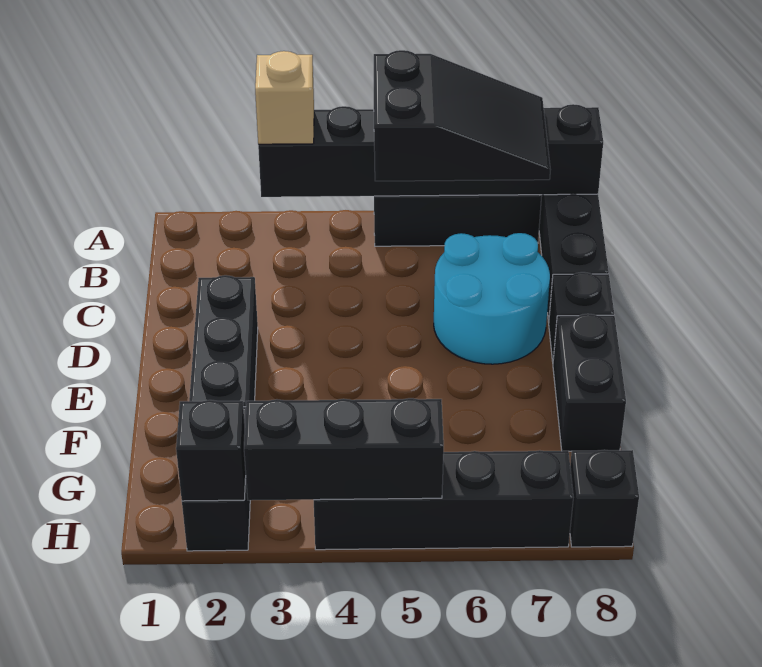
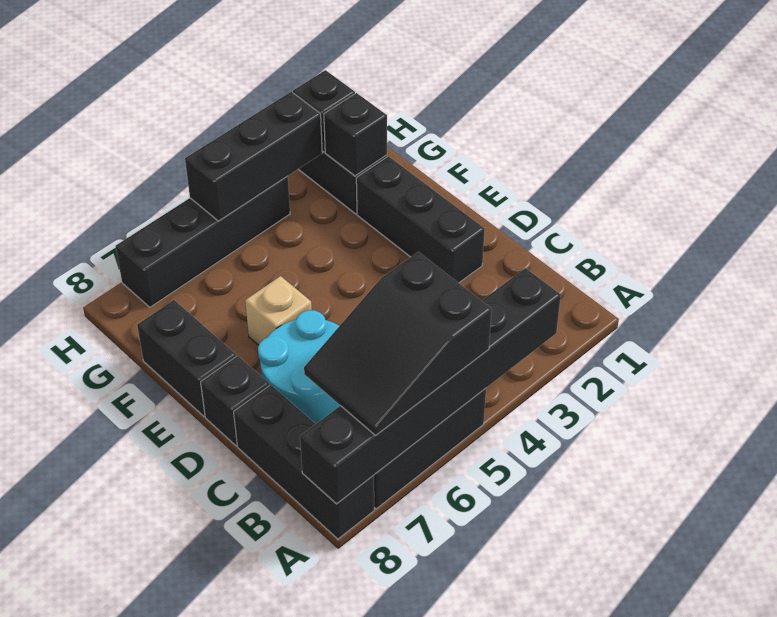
tan brick A3 level 3 -> tan brick E6 level 1
black brick H8 level 1 -> black brick G2 level 2

